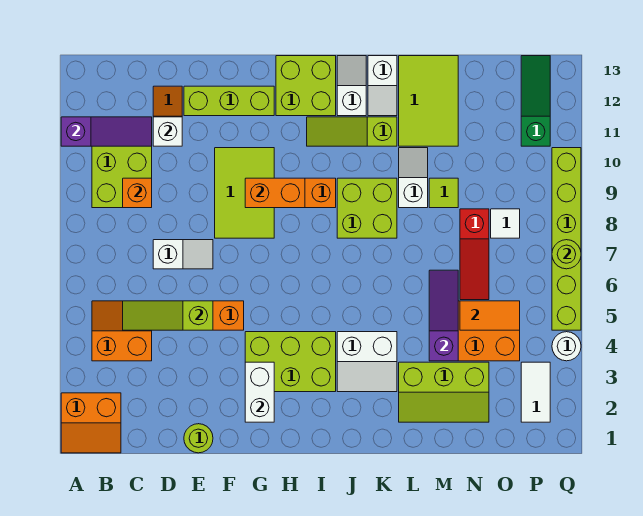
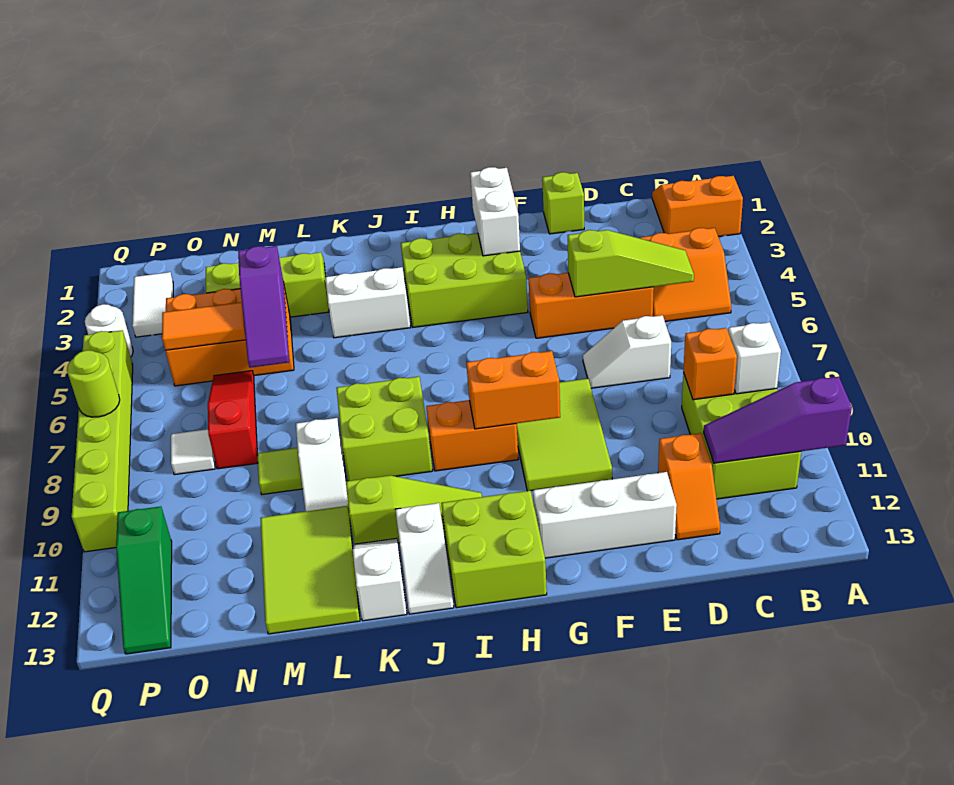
white brick D11 level 2 -> white brick B9 level 2
lime round brick E1 level 1 -> lime brick E1 level 1
lime brick E12:G12 level 1 -> white brick E12:G12 level 1

